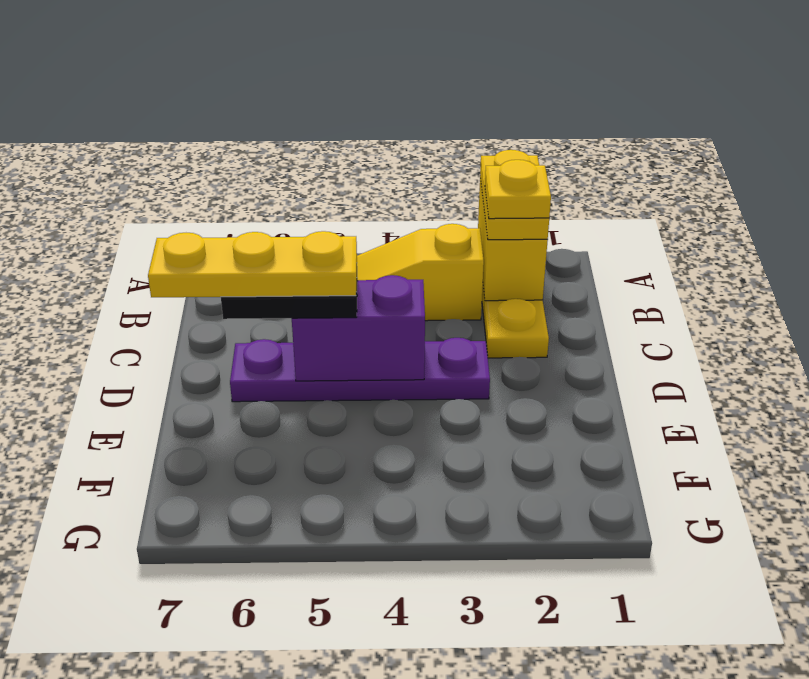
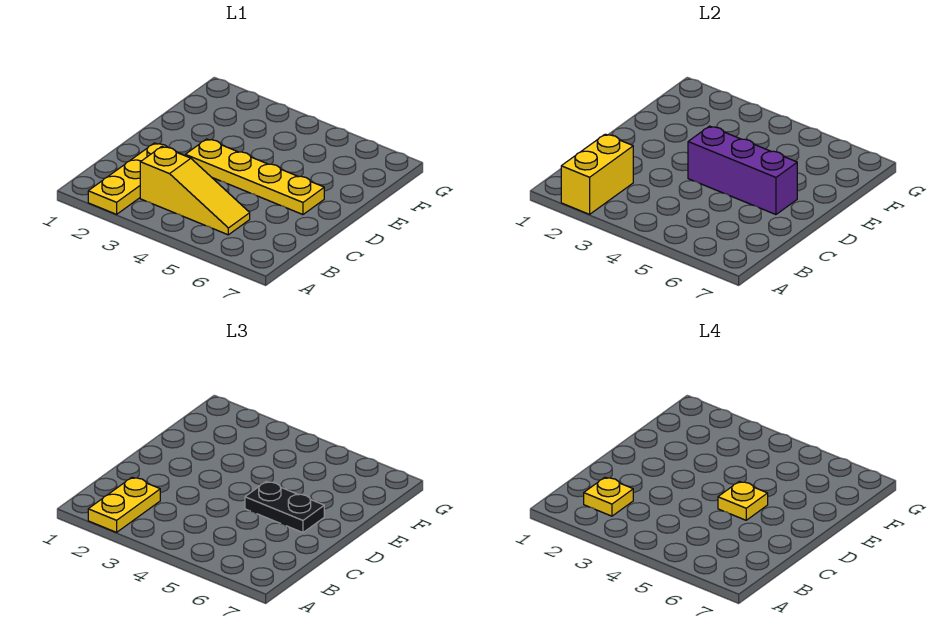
purple plate D3:D6 level 1 -> yellow plate D3:D6 level 1
purple brick D4:D5 level 2 -> purple brick D4:D6 level 2
yellow plate D5:D7 level 4 -> yellow plate D5 level 4

